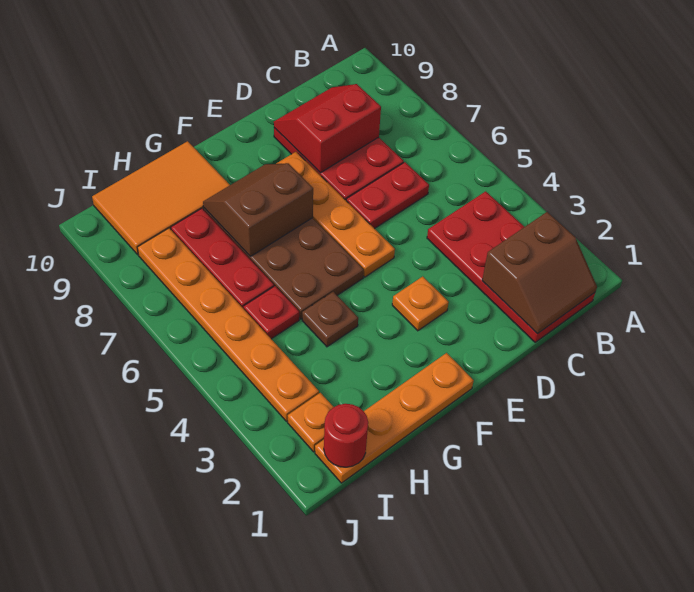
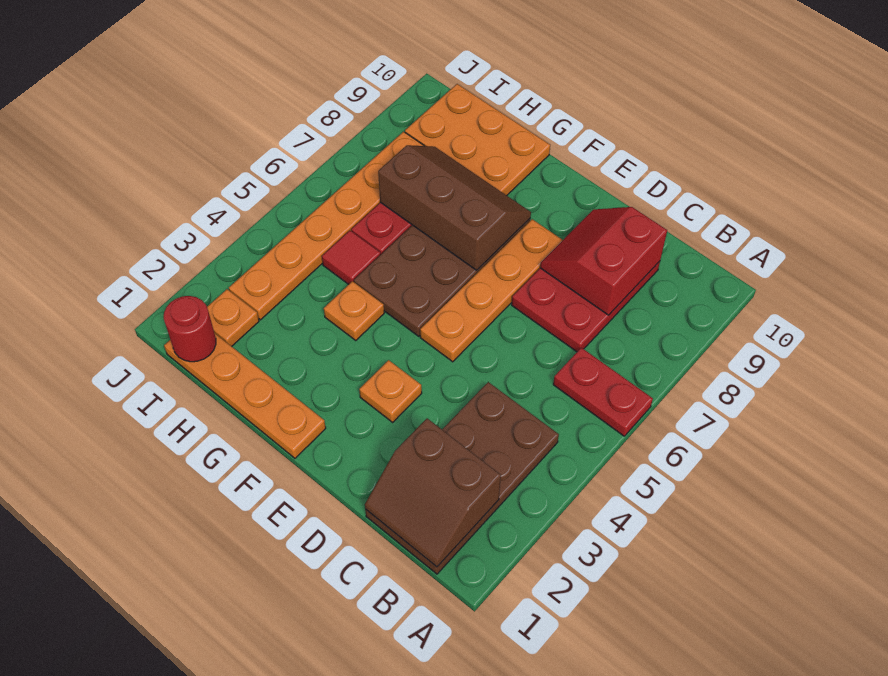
red plate B1:C4 level 1 -> brown plate B1:C4 level 1
red plate C6:D6 level 1 -> red plate A6:B6 level 1
red slope C8:D9 level 2 top 8 -> red slope C8:D9 level 2 top C
brown slope F7:G8 level 2 top 7 -> brown slope F7:H8 level 2 top 7
brown plate G4 level 1 -> orange plate G4 level 1
orange tile G9:I10 level 1 -> orange plate G9:I10 level 1
red plate H5 level 1 -> red tile H5 level 1

